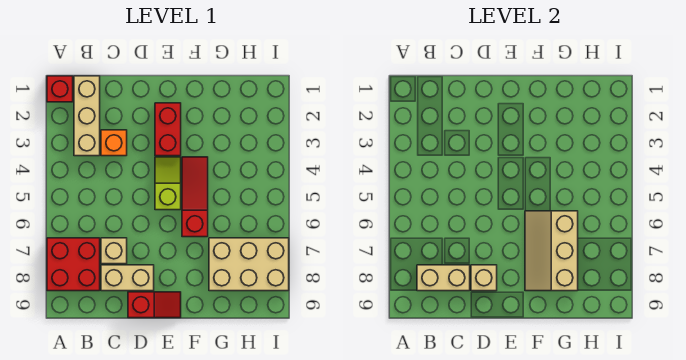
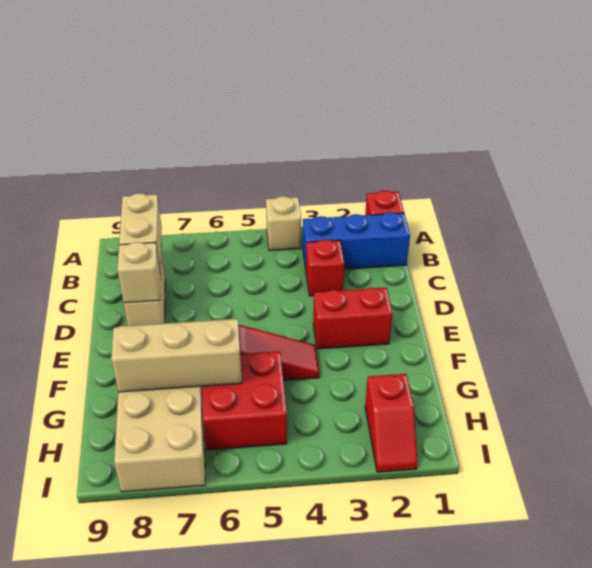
red brick A7:B8 level 1 -> red brick G5:H6 level 1
tan brick B1:B3 level 1 -> blue brick B1:B3 level 1
orange brick C3 level 1 -> red brick C3 level 1
tan brick C7 level 1 -> tan brick A4 level 1
red slope D9:E9 level 1 top D -> red slope H2:I2 level 1 top H
lime slope E4:E5 level 1 top 5 -> none

